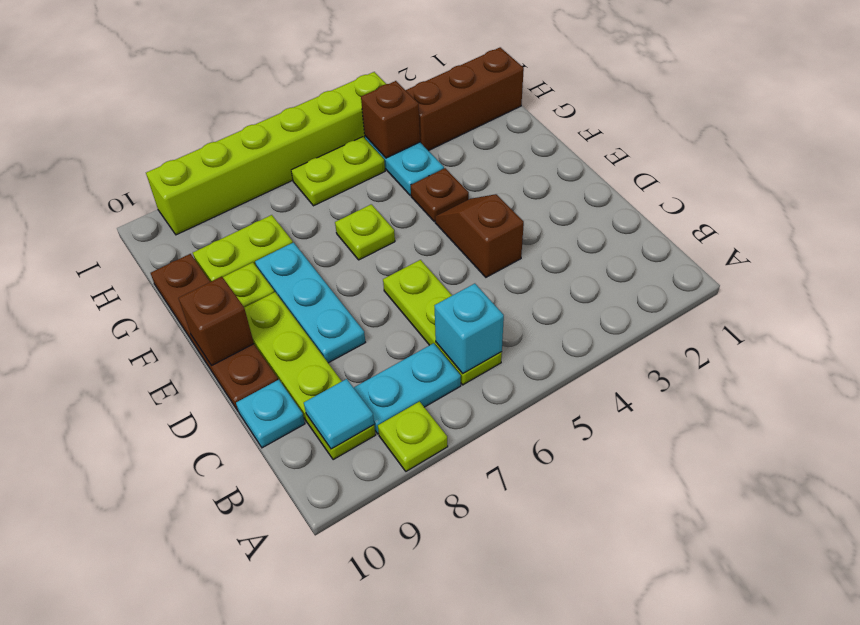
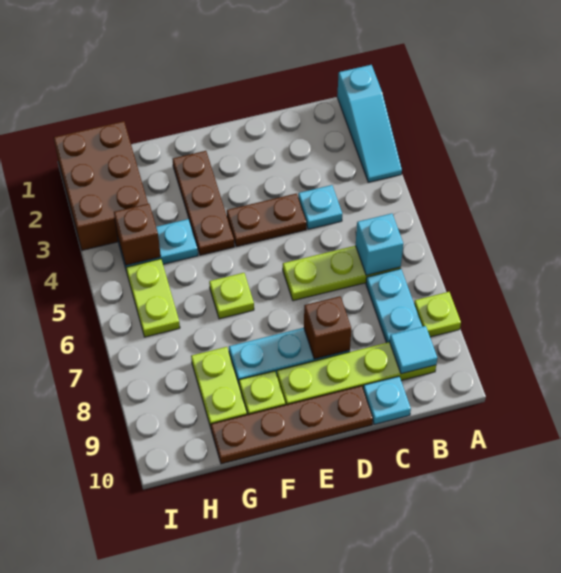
none -> cyan slope A1:A3 level 1 top 1
none -> cyan plate C4 level 1
brown slope D4:E4 level 1 top D -> brown plate D4:E4 level 1
brown brick E10 level 2 -> brown brick D8 level 2
brown plate F4 level 1 -> brown plate F2:F4 level 1
brown brick H1:H3 level 1 -> brown brick H1:I3 level 1
lime brick I4:I9 level 1 -> none

